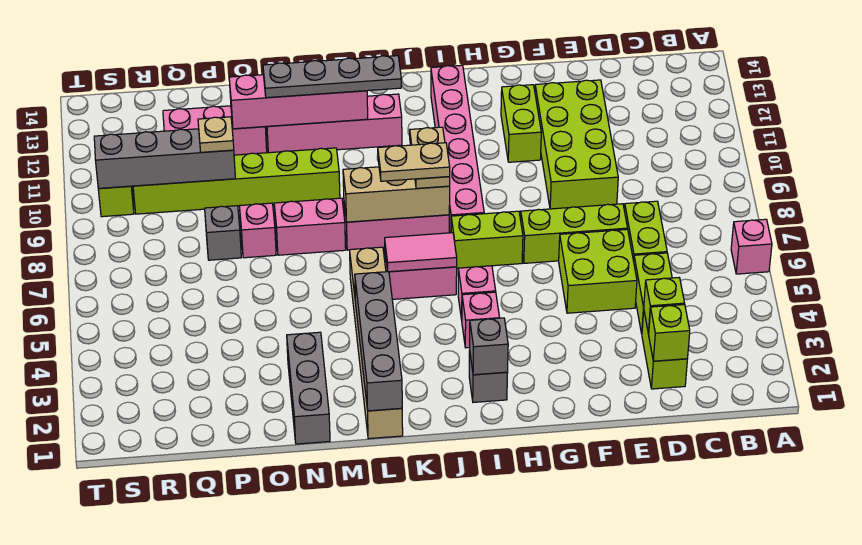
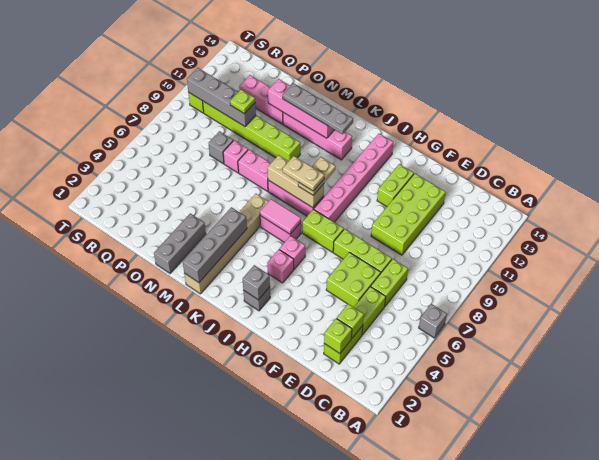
pink brick A6 level 1 -> grey brick A6 level 1
tan plate P10 level 3 -> lime plate P10 level 3

